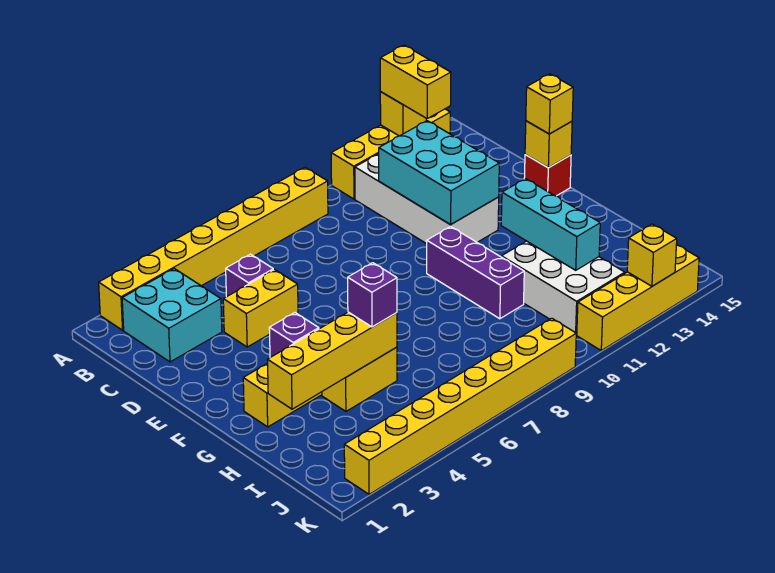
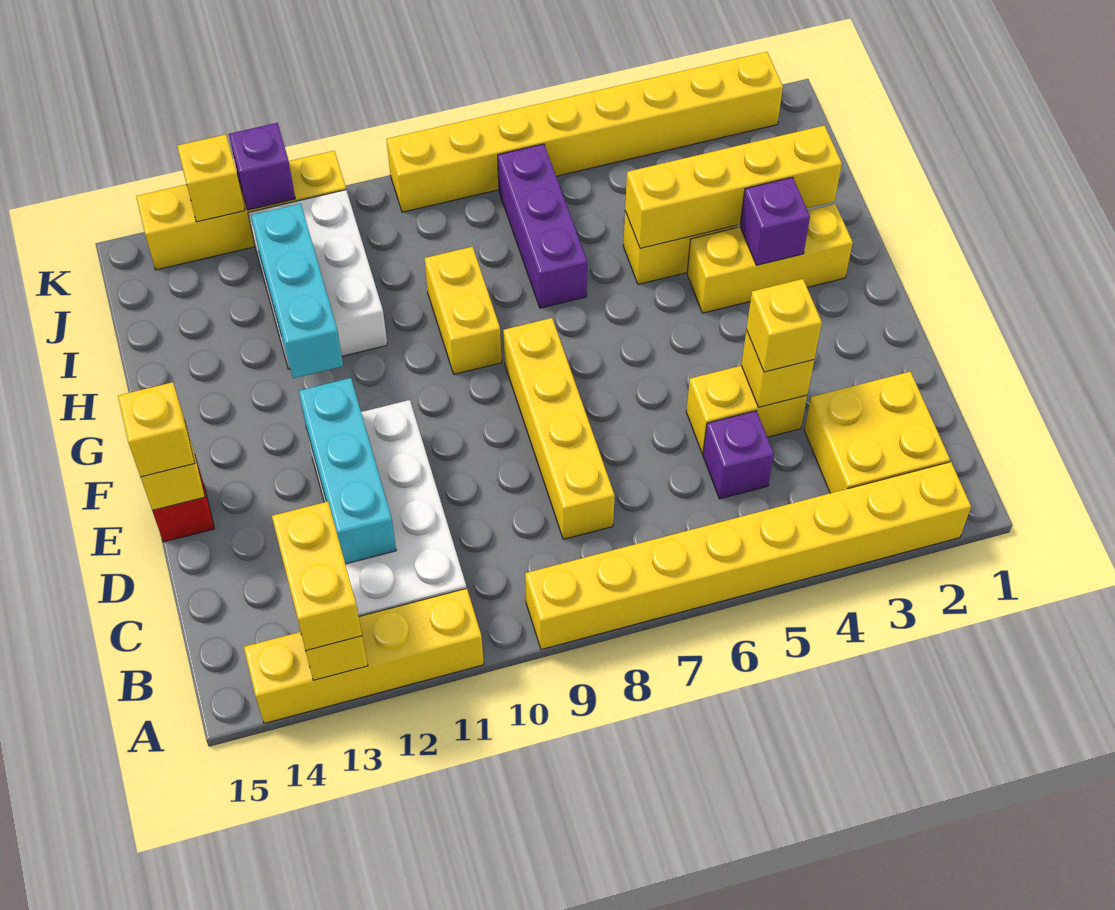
cyan brick B2:C3 level 1 -> yellow brick B2:C3 level 1
none -> yellow brick C8:F8 level 1
cyan brick C11:E12 level 2 -> cyan brick C12:E12 level 2
none -> yellow brick D4 level 2
none -> yellow brick D4 level 3
purple brick F10:H10 level 1 -> purple brick H7:J7 level 1
none -> yellow brick G9:H9 level 1
purple brick H5 level 3 -> purple brick K12 level 2

